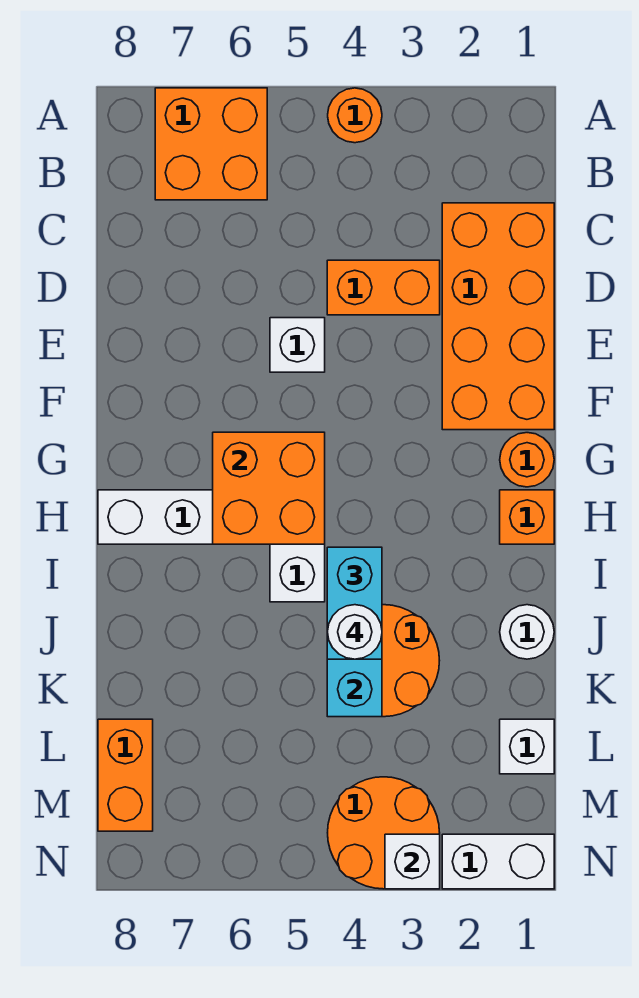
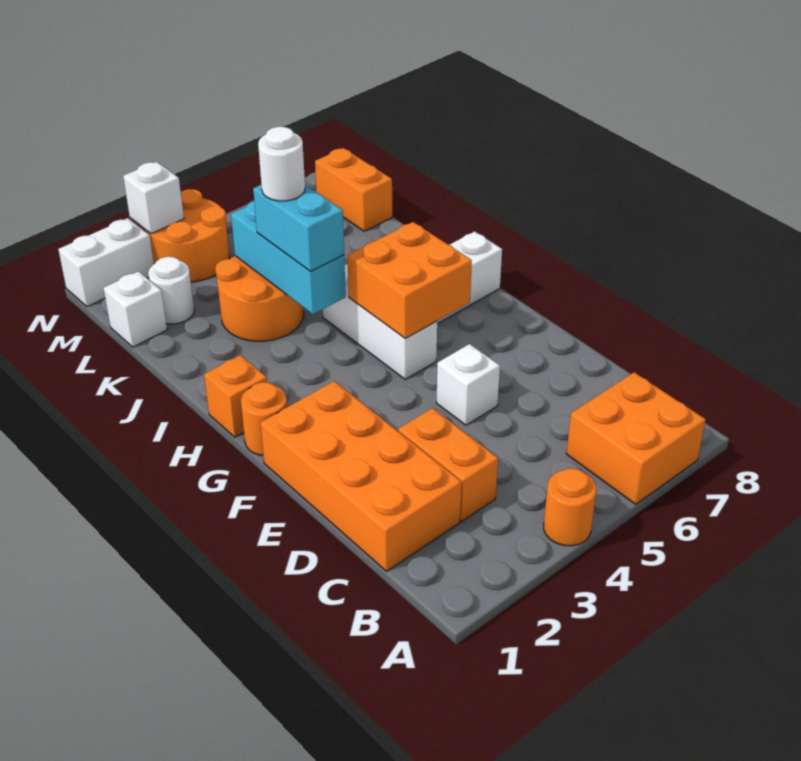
orange brick D3:D4 level 1 -> orange brick C3:D3 level 1
white round brick J1 level 1 -> white round brick L2 level 1

